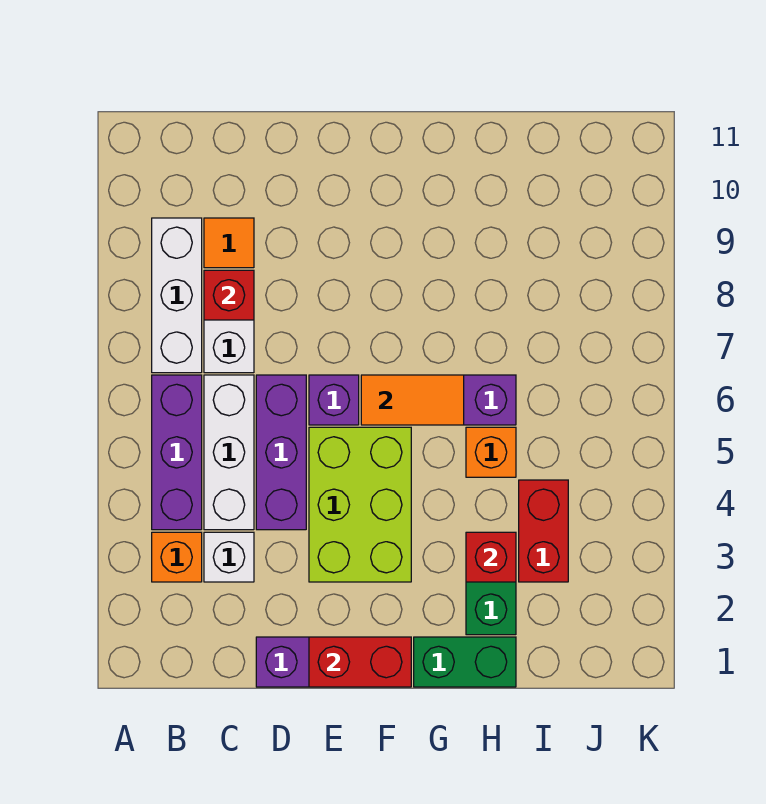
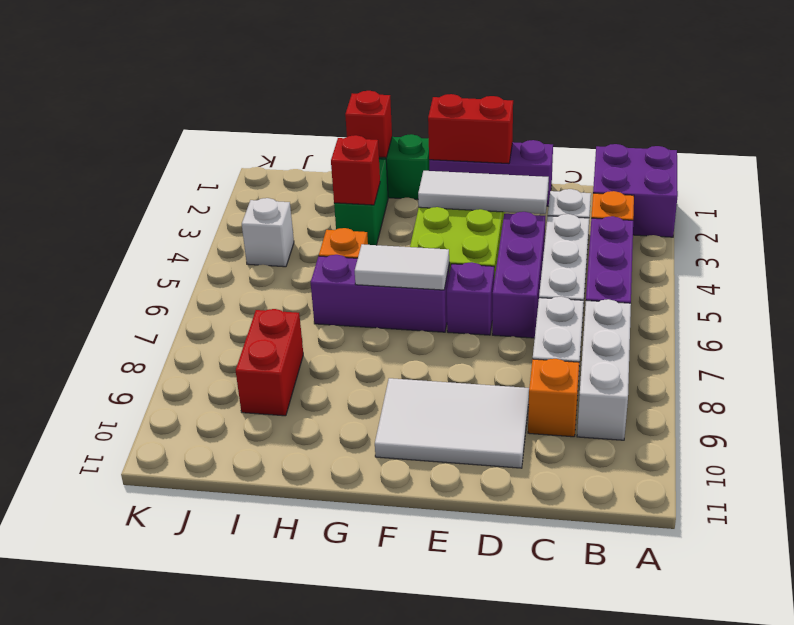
none -> purple brick A1:B2 level 1
red brick C8 level 2 -> red brick H1 level 2
orange tile C9 level 1 -> orange brick C9 level 1
none -> white tile D3:F3 level 2
none -> white tile D9:F10 level 1
orange tile F6:G6 level 2 -> white tile F6:G6 level 2
red brick I3:I4 level 1 -> red brick I8:I9 level 1
none -> white brick J4 level 1

